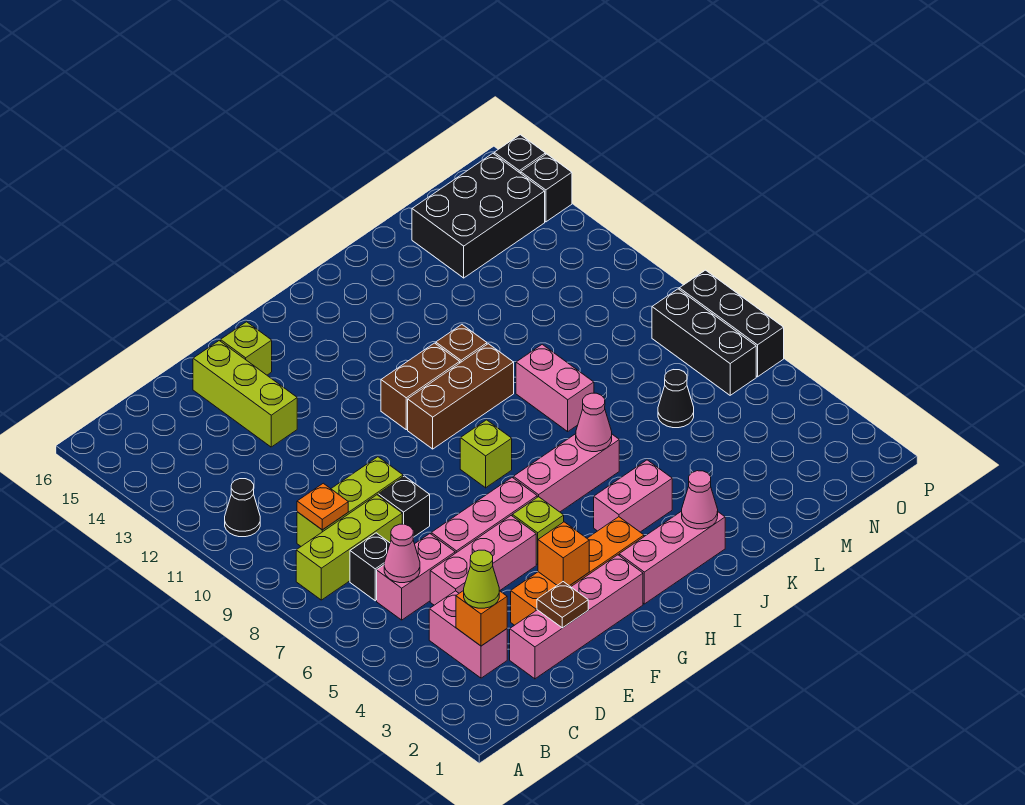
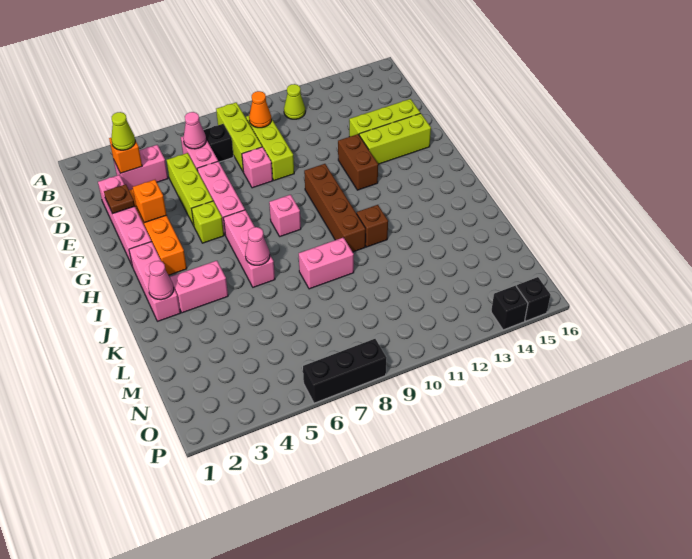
black cone B11 level 1 -> lime cone B11 level 1
orange plate C9 level 2 -> orange cone C9 level 2
pink brick D5:F5 level 1 -> lime brick D5:F5 level 1
black brick E8 level 1 -> pink brick E8 level 1
lime brick F15 level 1 -> lime brick F13:F15 level 1
lime brick H8 level 1 -> pink brick H8 level 1
brown brick H10:J10 level 1 -> brown brick G10:J10 level 1
brown brick H11:I11 level 1 -> brown brick F12:G12 level 1
pink brick I4:J4 level 1 -> pink brick J3:J4 level 1
black cone M6 level 1 -> none
black brick M14:O15 level 1 -> none
black brick O6:O8 level 1 -> none

